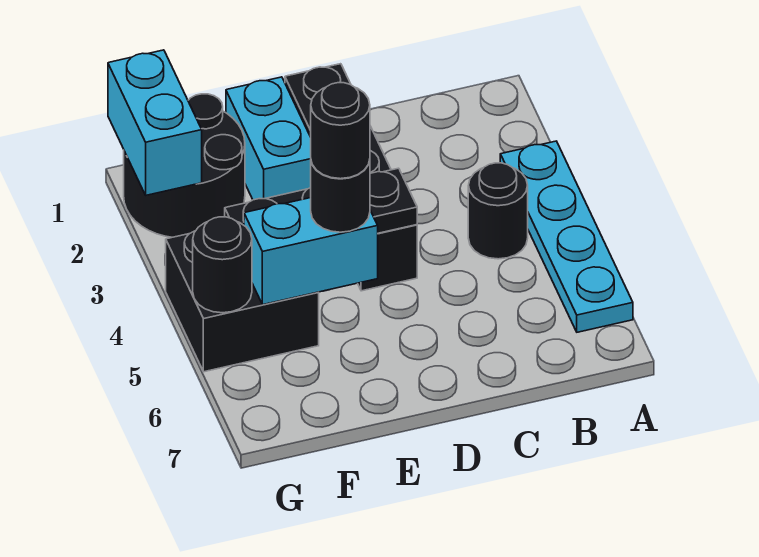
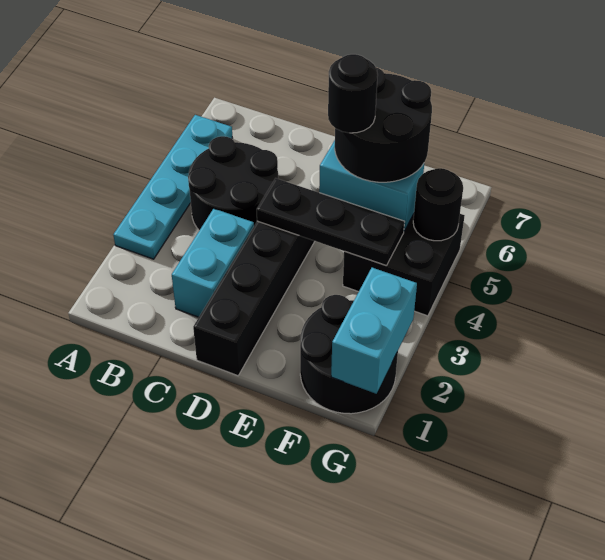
black round brick B4 level 1 -> black round brick B4:C5 level 1
cyan brick E1:E2 level 1 -> cyan brick C2:C3 level 1
black round brick E5 level 3 -> black round brick E5:F6 level 3

